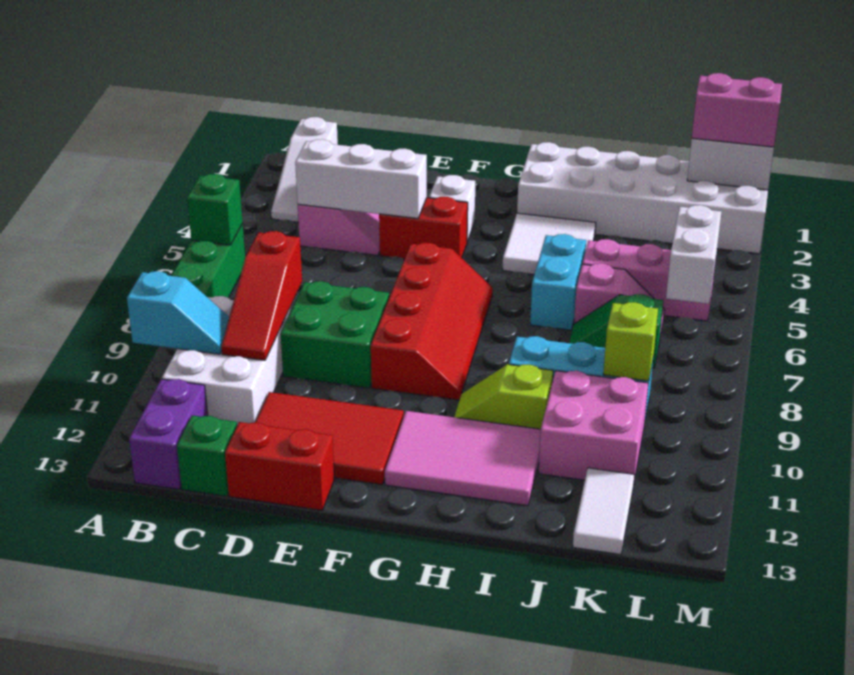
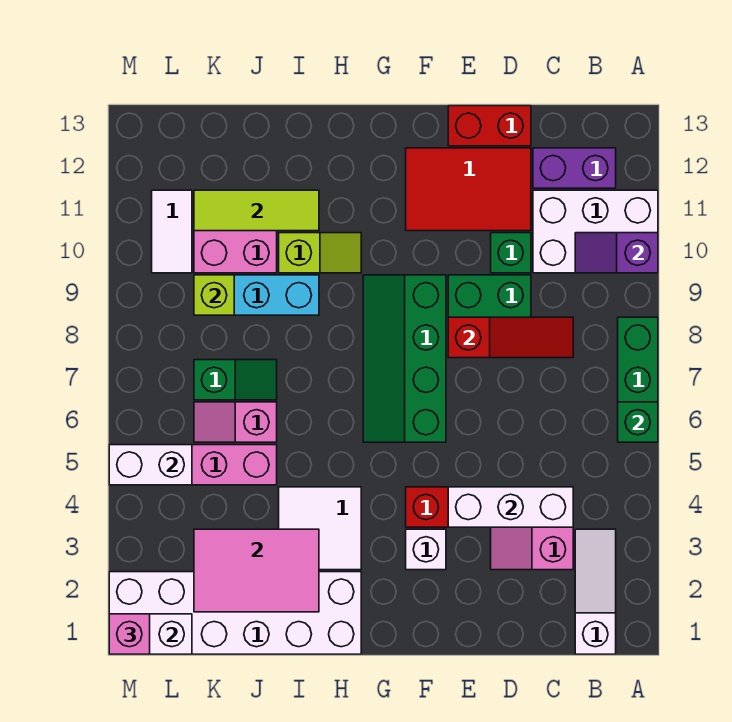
cyan slope A10:B10 level 2 top A -> purple slope A10:B10 level 2 top A
white brick B9:C11 level 1 -> white brick A10:C11 level 1
purple brick B12:B13 level 1 -> purple brick B12:C12 level 1
red slope C8:C10 level 2 top 8 -> red slope C8:E8 level 2 top E
green brick C13 level 1 -> green brick D10 level 1
red slope F6:G9 level 1 top F -> green slope F6:G9 level 1 top F
pink tile G11:I12 level 1 -> pink tile I2:K3 level 2
cyan brick I5:I6 level 1 -> none
none -> lime tile I11:K11 level 2
white tile K12:K13 level 1 -> white tile L10:L11 level 1
pink brick L1:M1 level 3 -> pink brick M1 level 3
white brick L5:L6 level 2 -> white brick L5:M5 level 2

